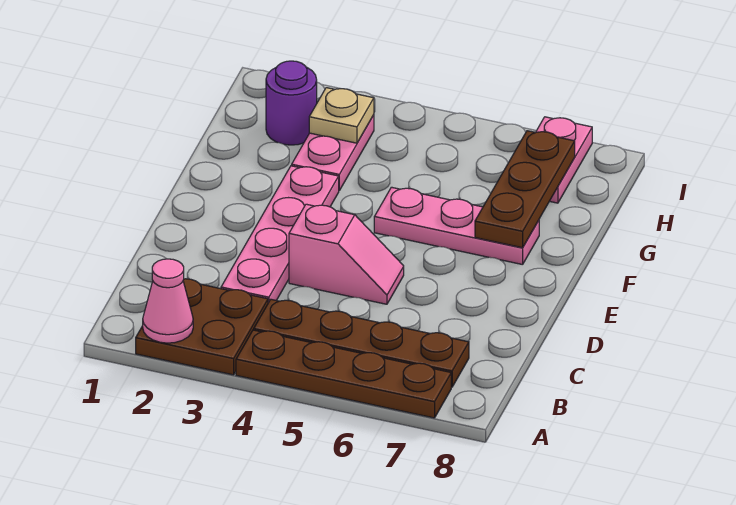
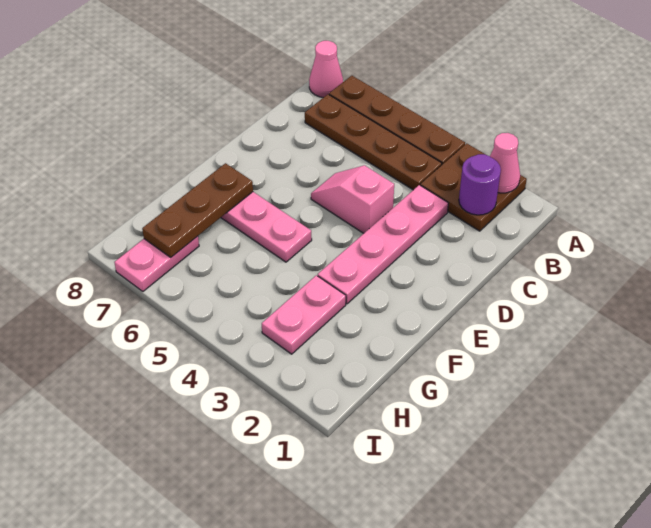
none -> pink cone A8 level 1
purple round brick H2 level 1 -> purple round brick B2 level 2
tan plate H3 level 2 -> none

